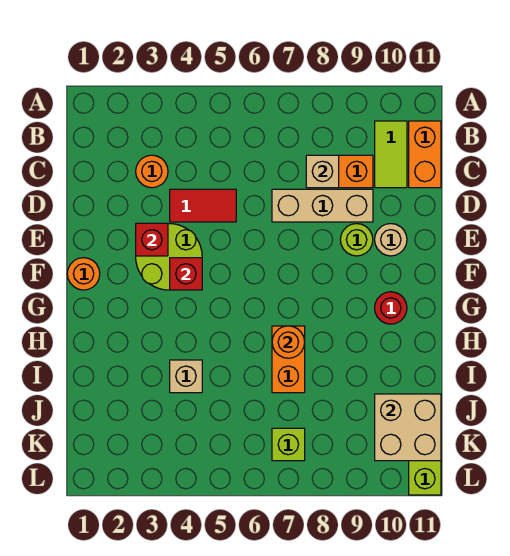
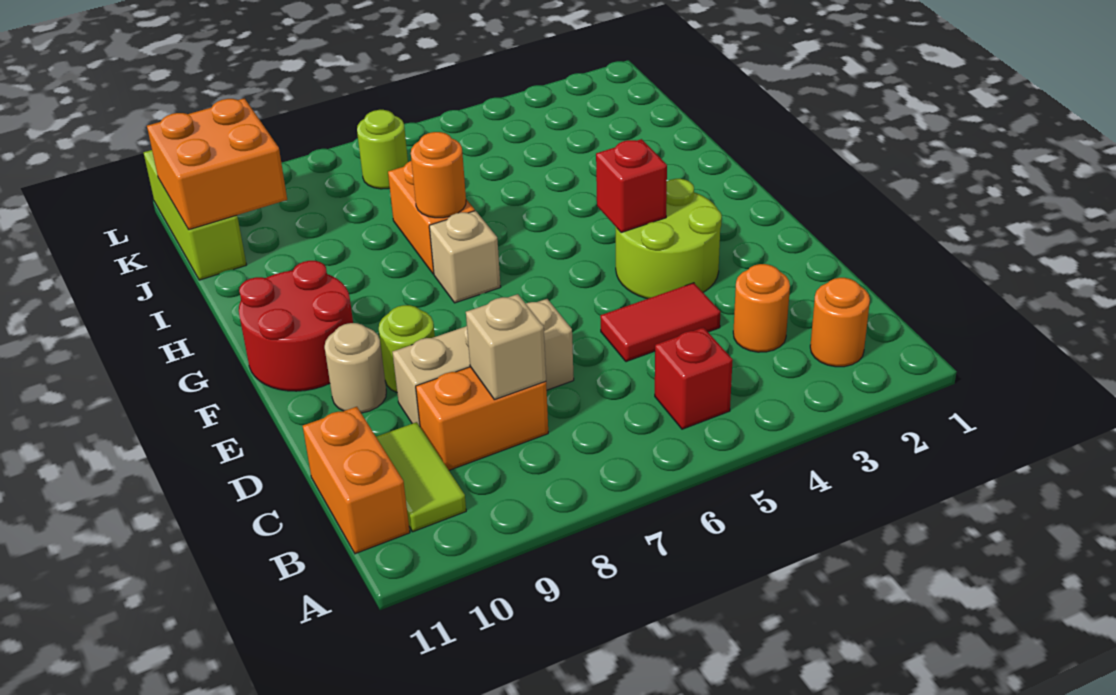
red brick E3 level 2 -> red brick B5 level 1
orange round brick F1 level 1 -> orange round brick B2 level 1
red round brick G10 level 1 -> red round brick F10:G11 level 1
tan brick I4 level 1 -> tan brick G7 level 1
tan brick J10:K11 level 2 -> orange brick J10:K11 level 2
lime brick K7 level 1 -> lime round brick K7 level 1

